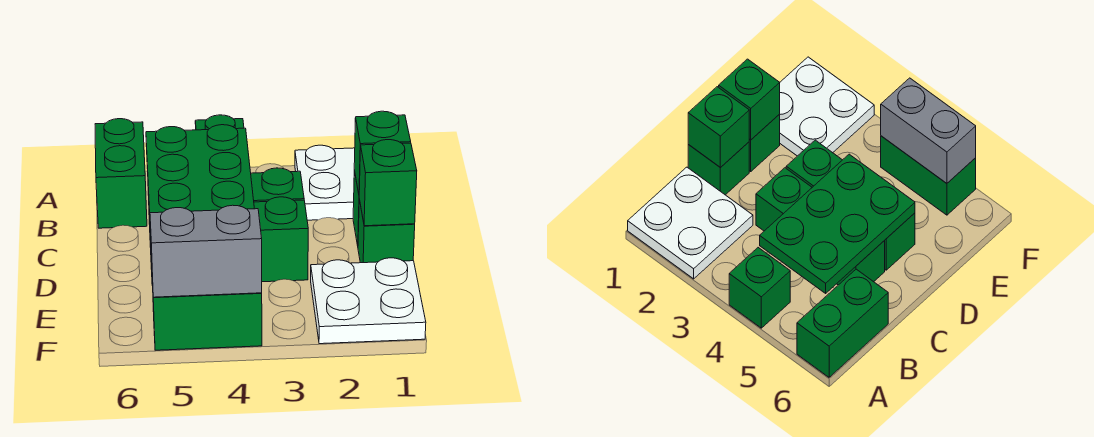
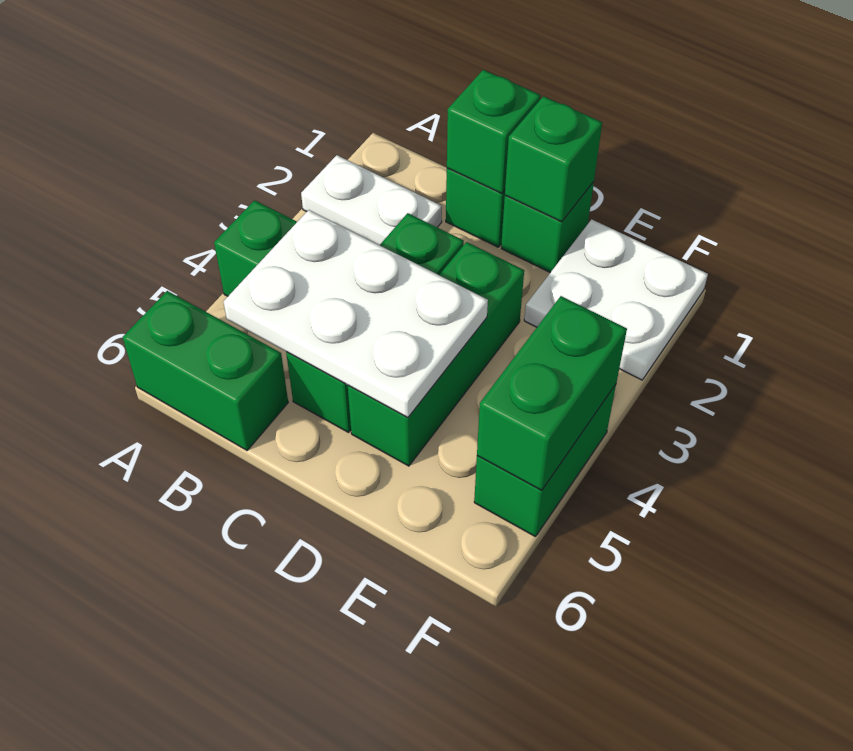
white plate A1:B2 level 1 -> white plate A2:B2 level 1
green plate B4:D5 level 2 -> white plate B4:D5 level 2
grey brick F4:F5 level 2 -> green brick F4:F5 level 2

